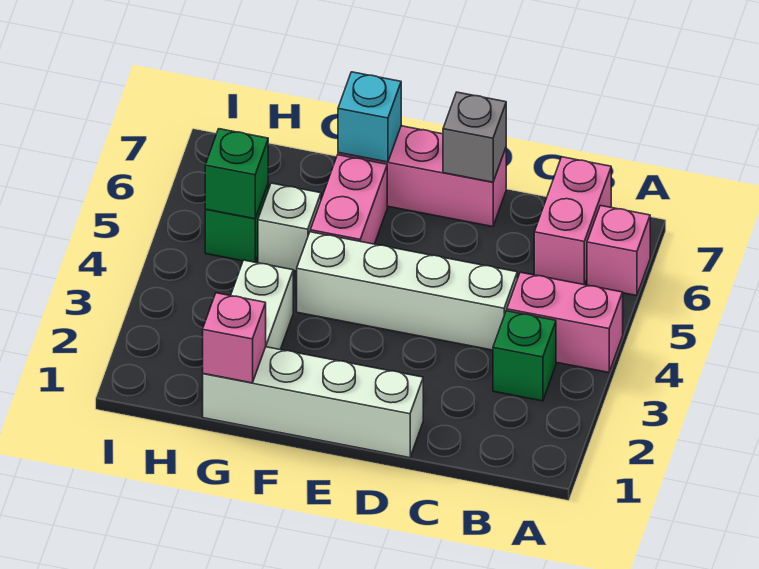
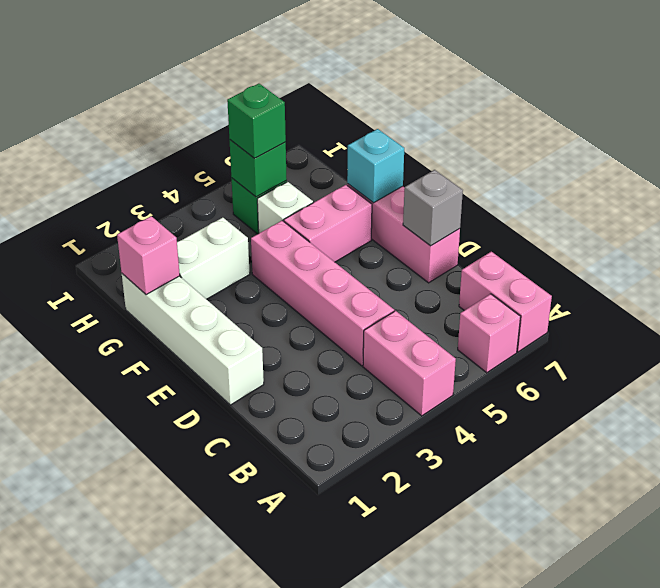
green brick B3 level 1 -> green brick H5 level 3
pink brick B6:B7 level 1 -> pink brick A7:B7 level 1
white brick C4:F4 level 1 -> pink brick C4:F4 level 1

